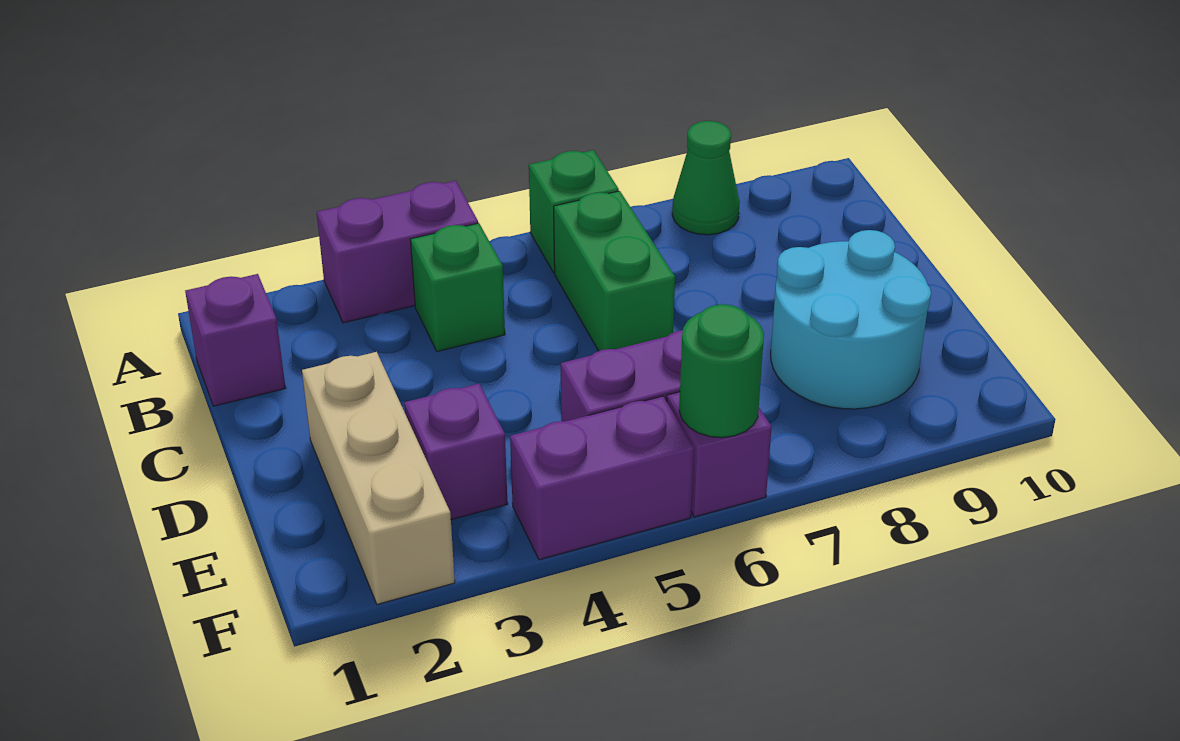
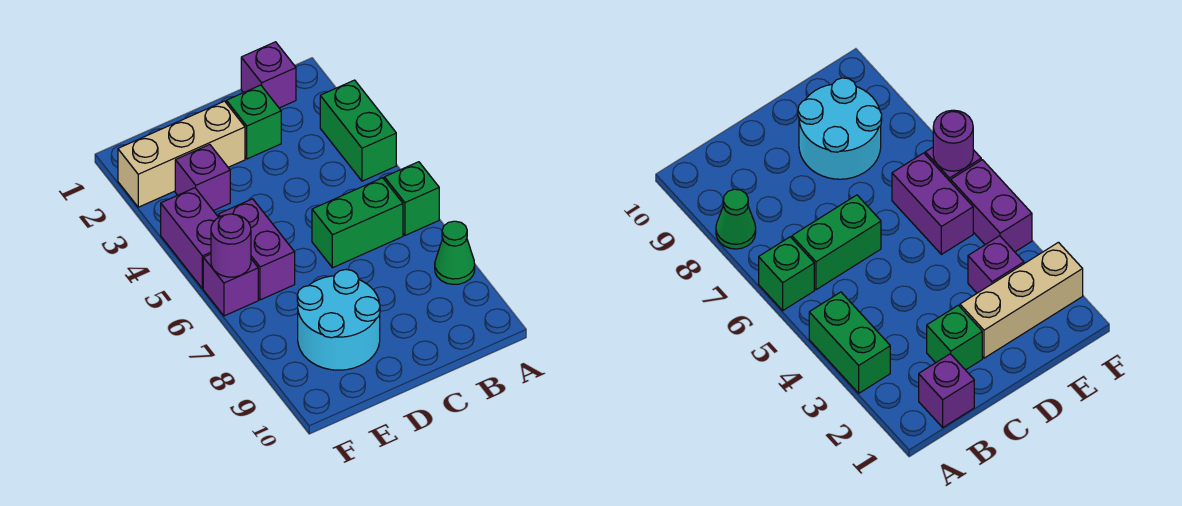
purple brick A3:A4 level 1 -> green brick A3:A4 level 1
green brick B4 level 1 -> green brick C2 level 1
green round brick F6 level 2 -> purple round brick F6 level 2

